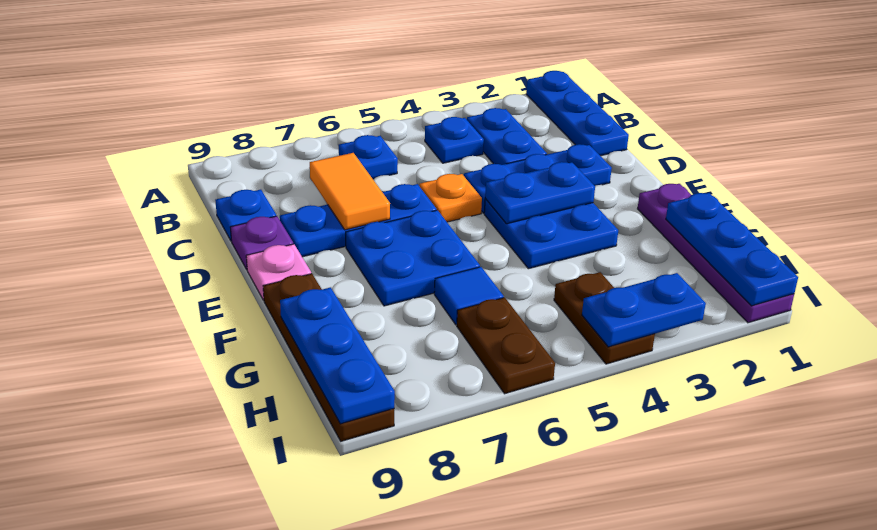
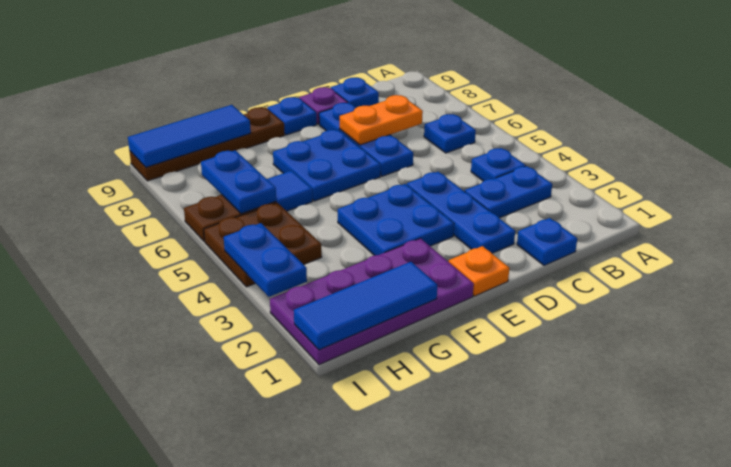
blue plate A1:C1 level 1 -> blue plate C1 level 1
orange tile C7:D7 level 2 -> orange plate C7:D7 level 2
orange plate D5 level 1 -> orange plate E1 level 1
blue plate E3:E4 level 2 -> blue plate H6:H7 level 2
pink plate E9 level 1 -> blue plate E9 level 1
purple plate F1:I1 level 1 -> purple plate F1:I2 level 1
blue plate G1:I1 level 2 -> blue tile G1:I1 level 2
blue plate G9:I9 level 2 -> blue tile G9:I9 level 2
brown plate H4:I4 level 1 -> brown plate H4:I5 level 1

